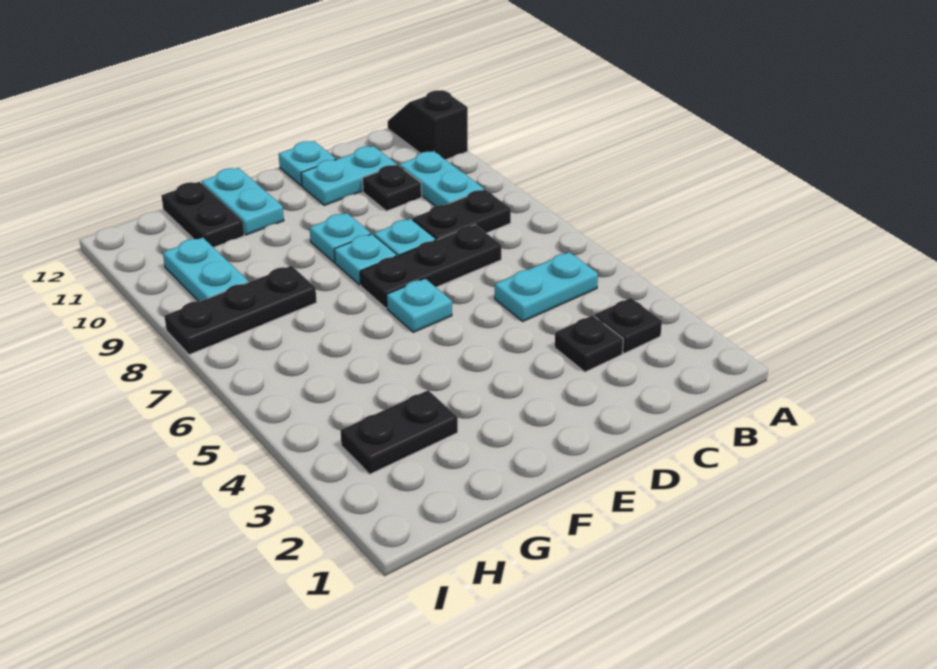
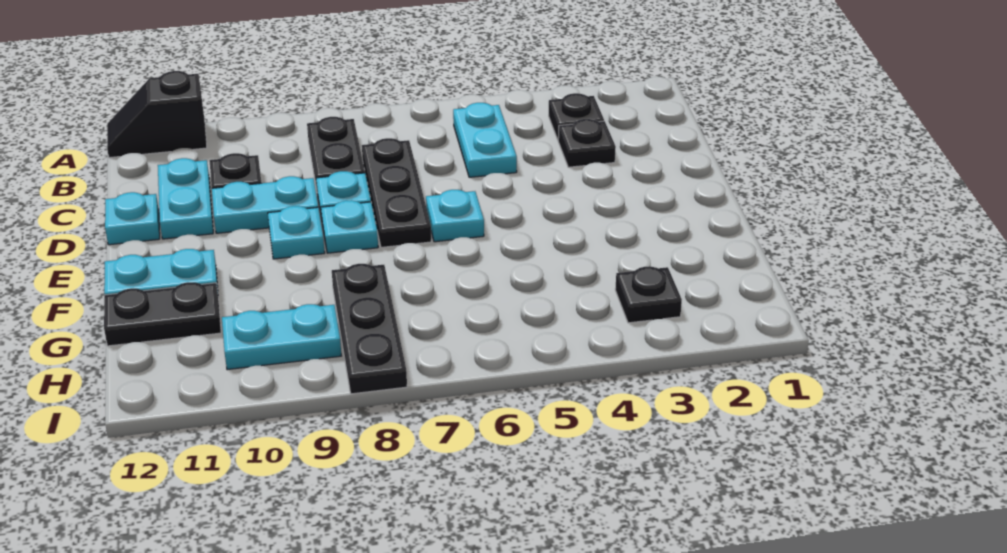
cyan plate B9:B10 level 1 -> cyan plate D9:D10 level 1
black plate G3:H3 level 1 -> black plate H3 level 1

